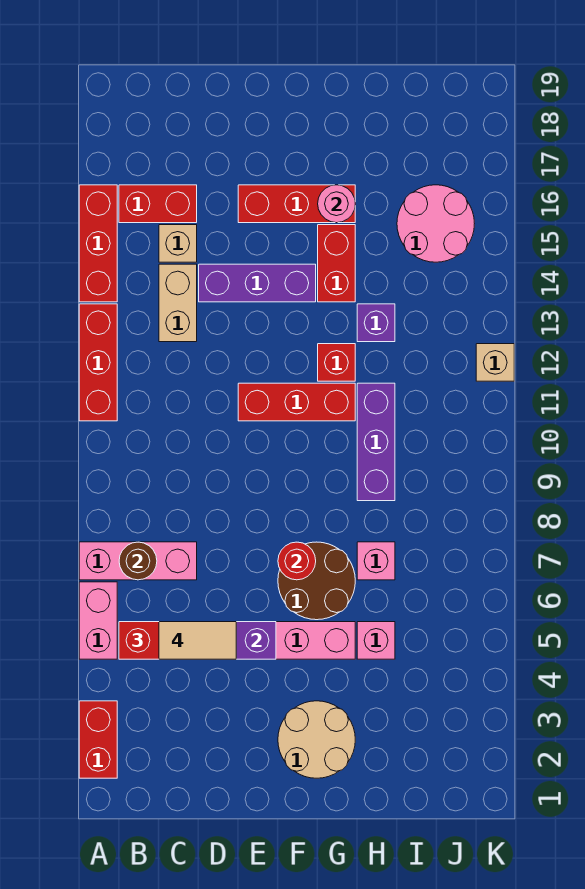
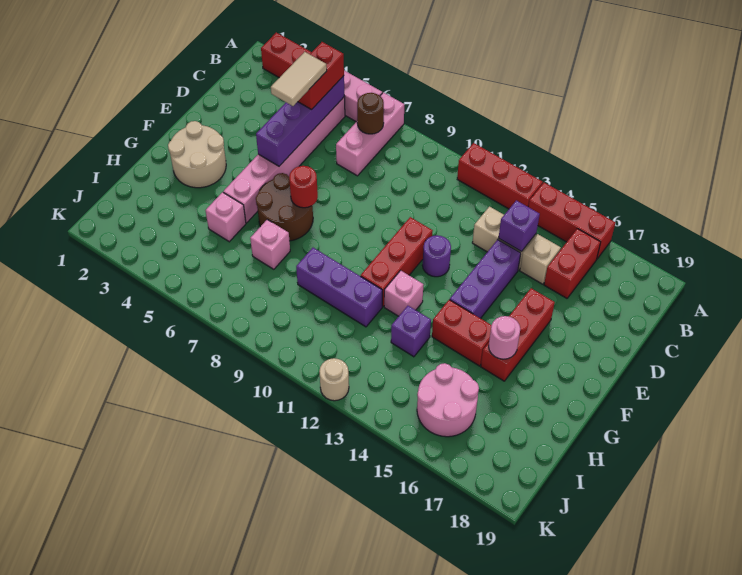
none -> purple brick C14 level 2
none -> purple round brick E12 level 1
red brick G12 level 1 -> pink brick G12 level 1
tan brick K12 level 1 -> tan round brick K12 level 1

